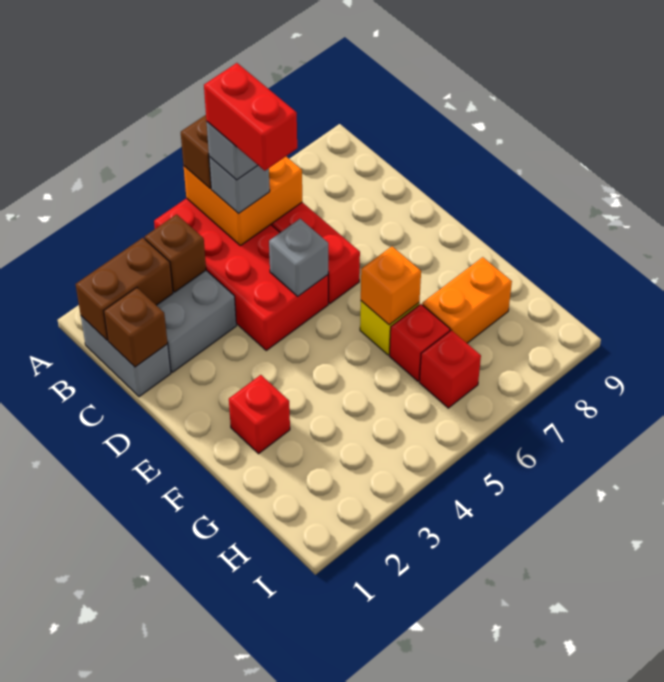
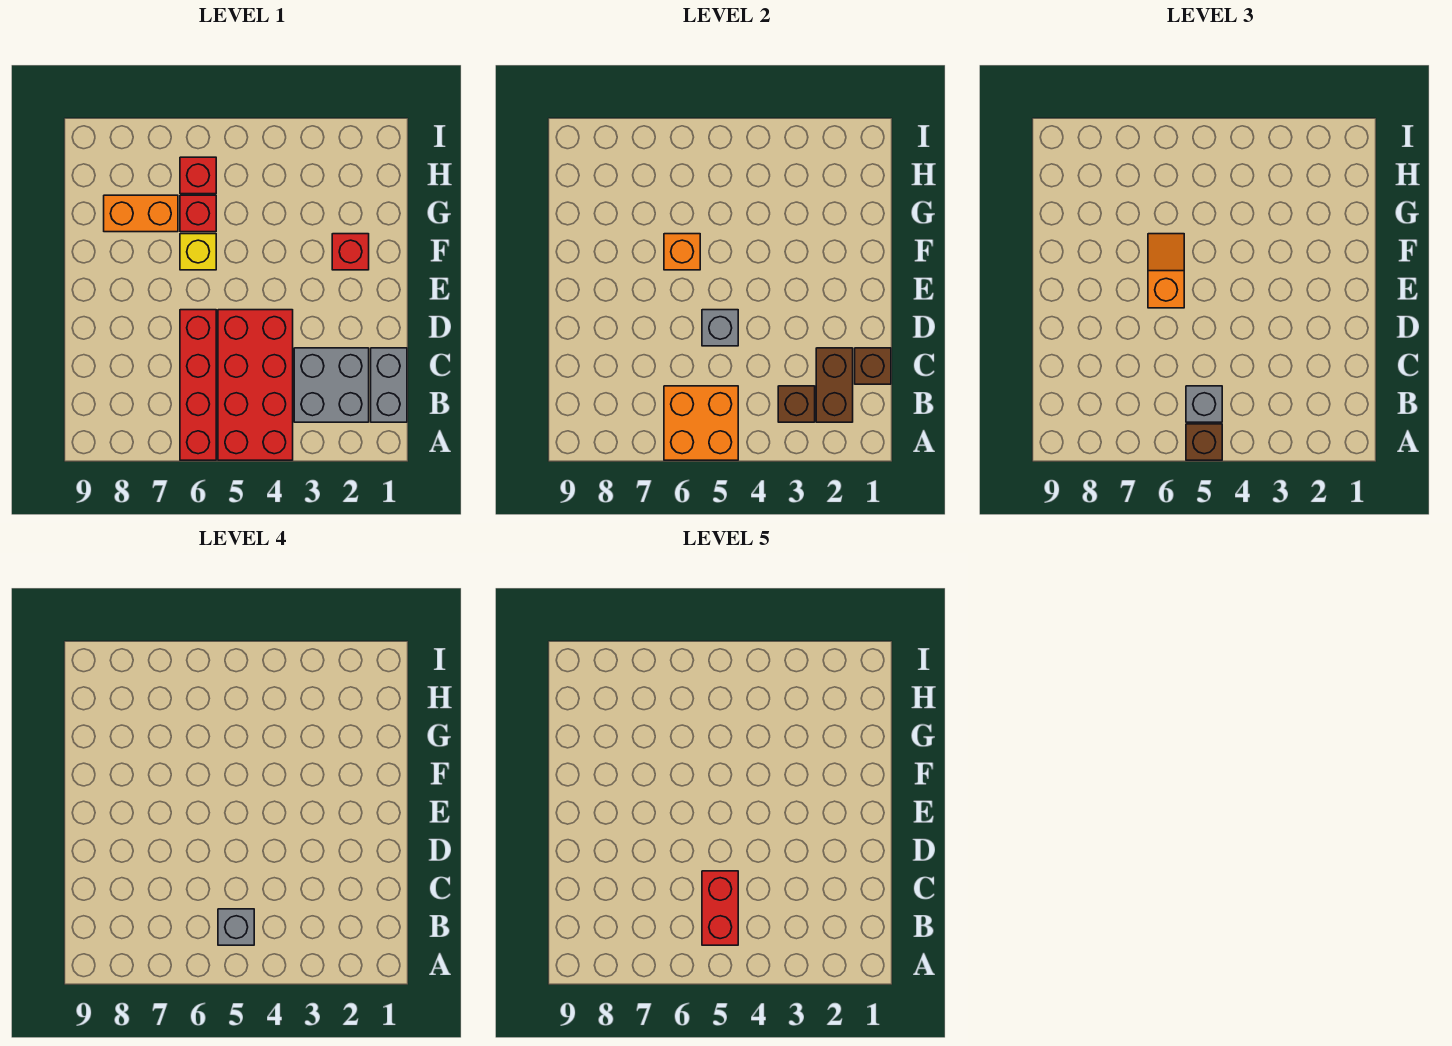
brown brick B1:B2 level 2 -> brown brick B2:C2 level 2
none -> orange slope E6:F6 level 3 top E

